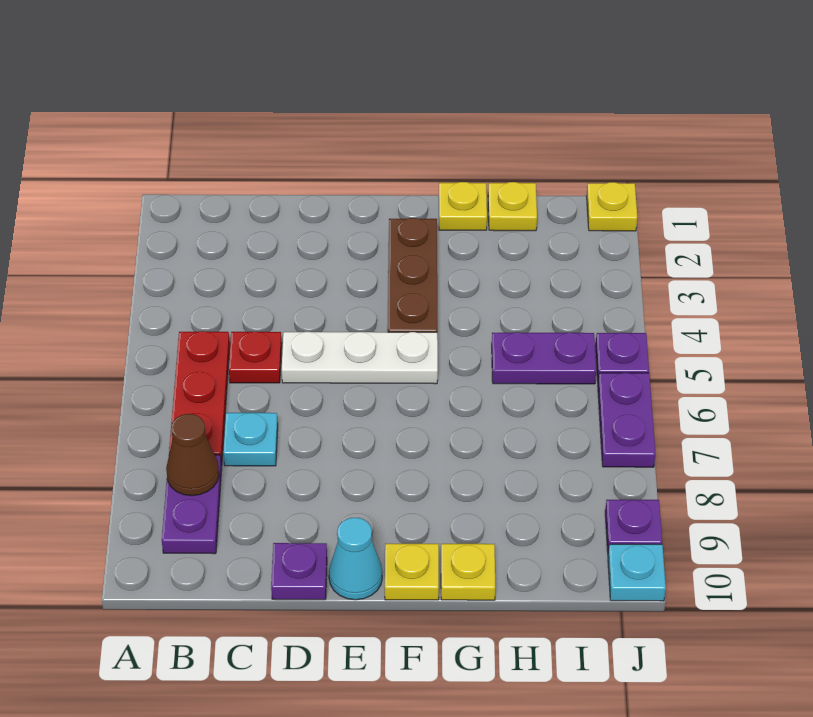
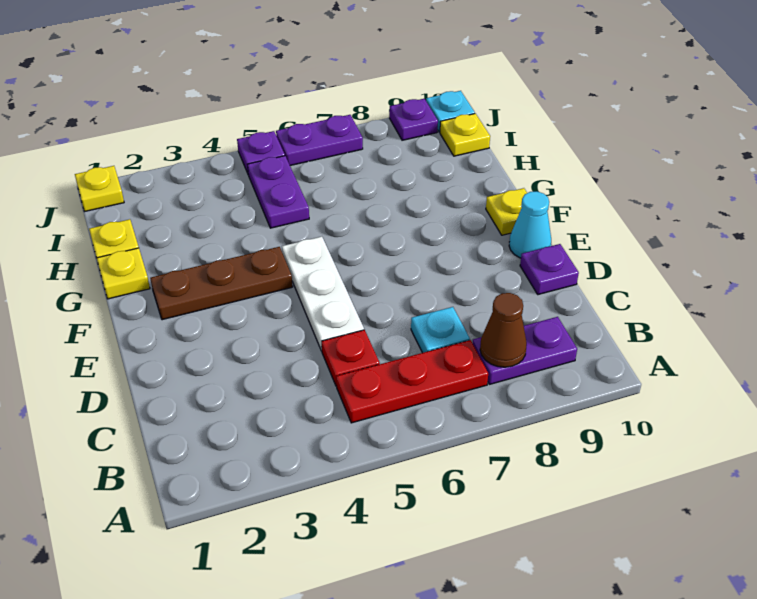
yellow plate G10 level 1 -> yellow plate I10 level 1

